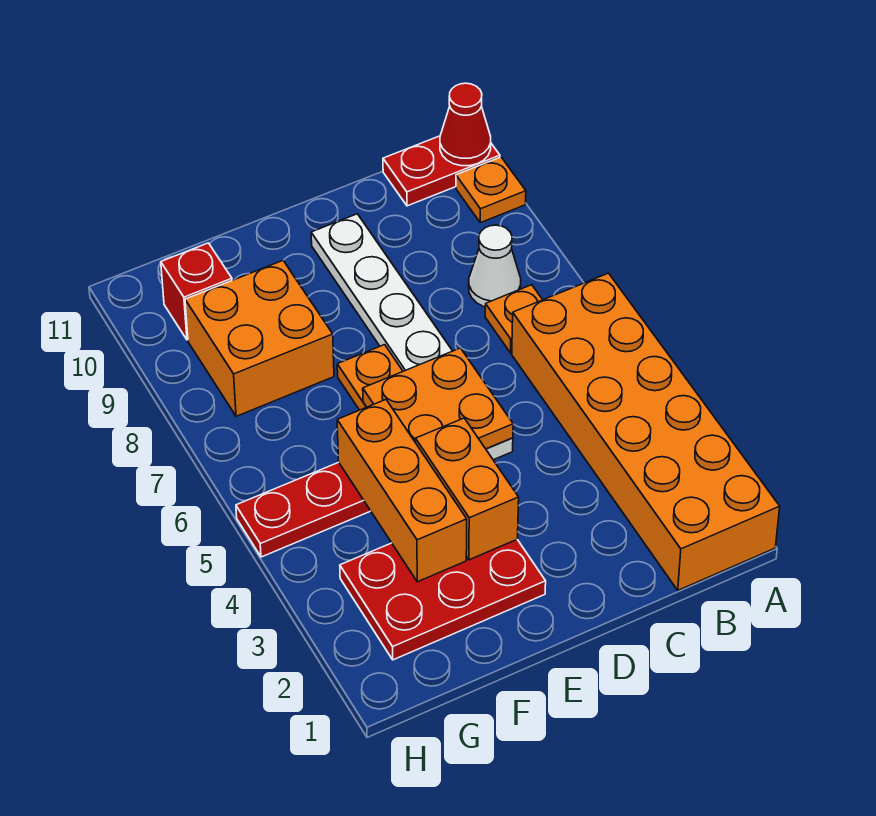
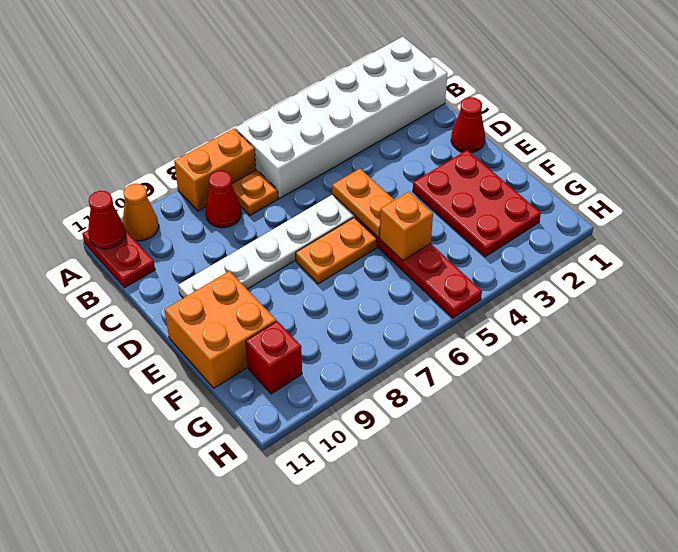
orange brick A1:B6 level 1 -> white brick A1:B6 level 1
orange plate A10 level 1 -> orange cone A10 level 1
white cone B8 level 1 -> red cone B8 level 1
none -> red cone D1 level 1
orange plate D5:E6 level 2 -> orange plate D5:E5 level 2
orange brick E3:E4 level 2 -> orange brick A7:A8 level 1
orange brick F3:F5 level 2 -> orange brick F5 level 2
orange brick F8:G9 level 1 -> orange brick E10:F11 level 1

